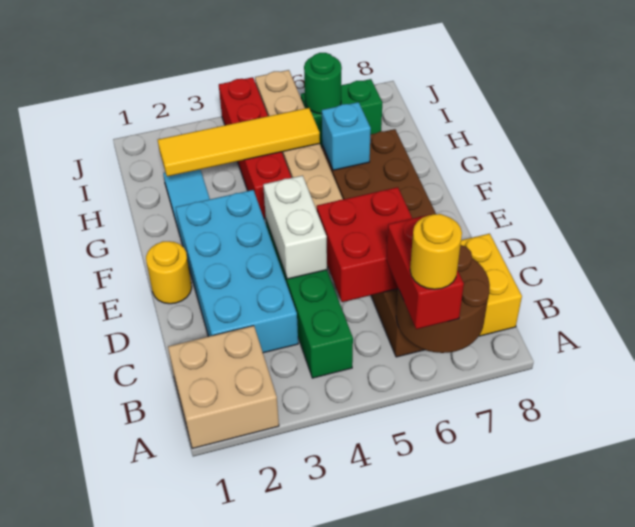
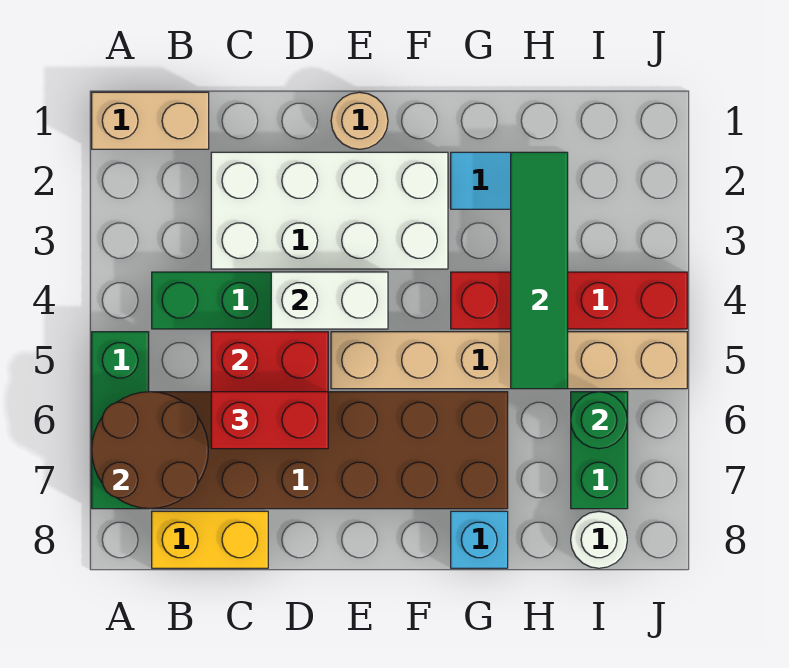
tan brick A1:B2 level 1 -> tan brick A1:B1 level 1
none -> green brick A5:A7 level 1
red brick A6:B6 level 3 -> red brick C6:D6 level 3
yellow round brick A6 level 4 -> none
cyan brick C2:F3 level 1 -> white brick C2:F3 level 1
yellow round brick E1 level 1 -> tan round brick E1 level 1
cyan brick G6 level 2 -> cyan brick G8 level 1
yellow tile H2:H5 level 2 -> green tile H2:H5 level 2
none -> white round brick I8 level 1

